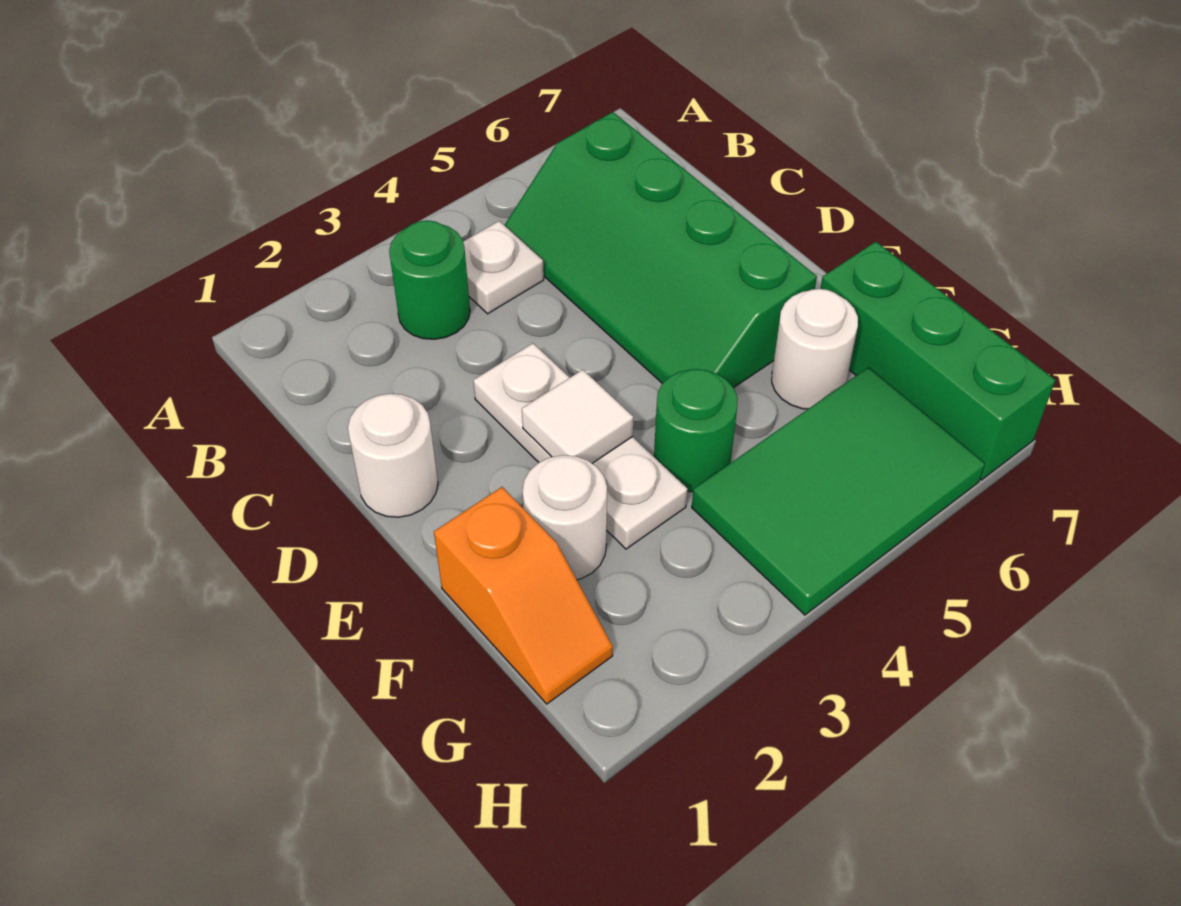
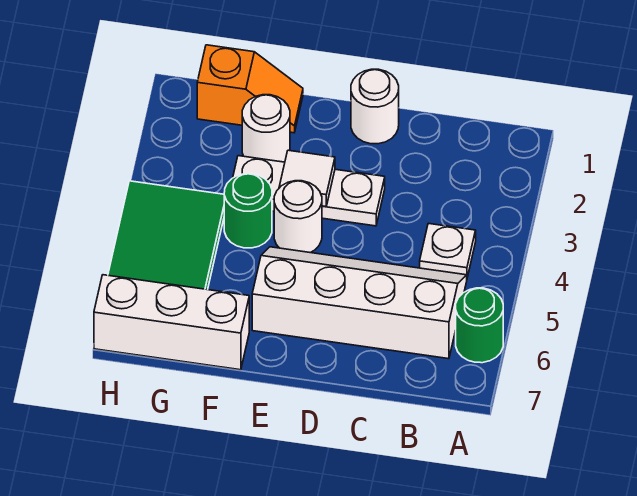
green round brick B3 level 1 -> green round brick A6 level 1
green slope B5:E6 level 1 top 6 -> white slope B5:E6 level 1 top 6
orange slope F1:G1 level 1 top F -> orange slope F1:G1 level 1 top G
white round brick F6 level 1 -> white round brick E4 level 1
green brick F7:H7 level 1 -> white brick F7:H7 level 1

